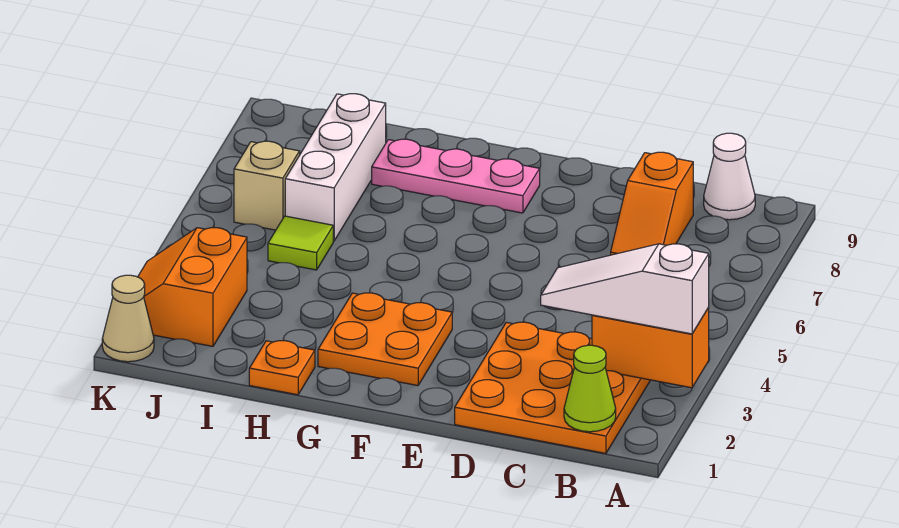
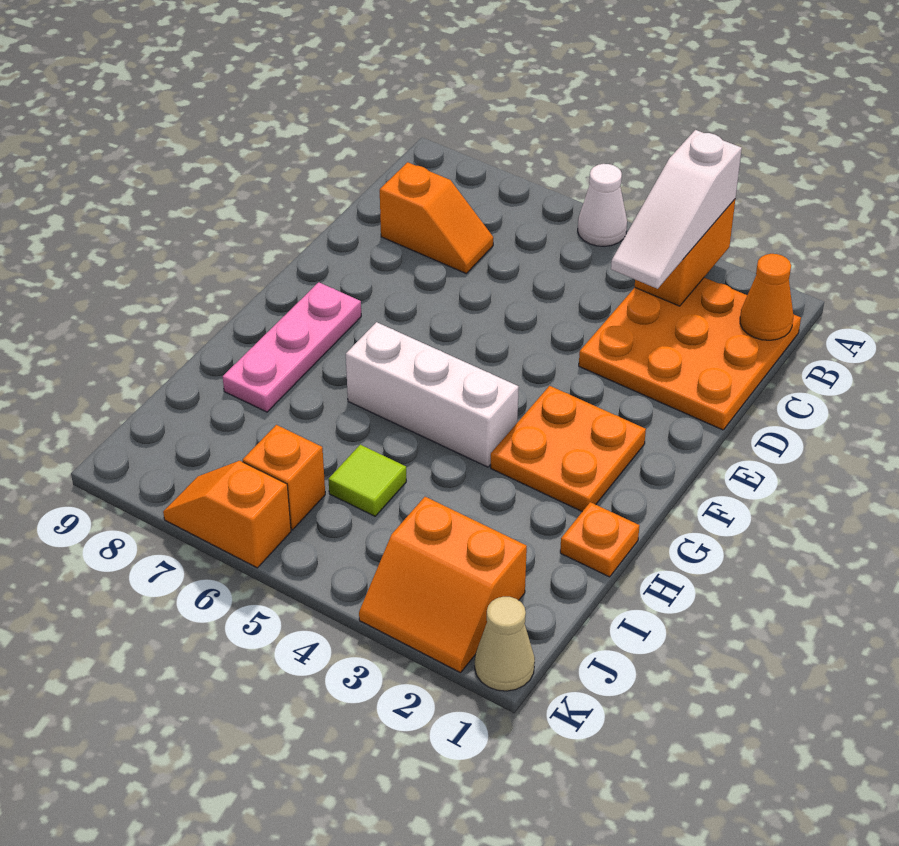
lime cone B1 level 2 -> orange cone B1 level 2
white cone B9 level 1 -> white cone A5 level 1
white brick I6:I8 level 1 -> white brick G4:G6 level 1
tan brick J6 level 1 -> orange brick J6 level 1
none -> orange slope K6:K7 level 1 top 6

